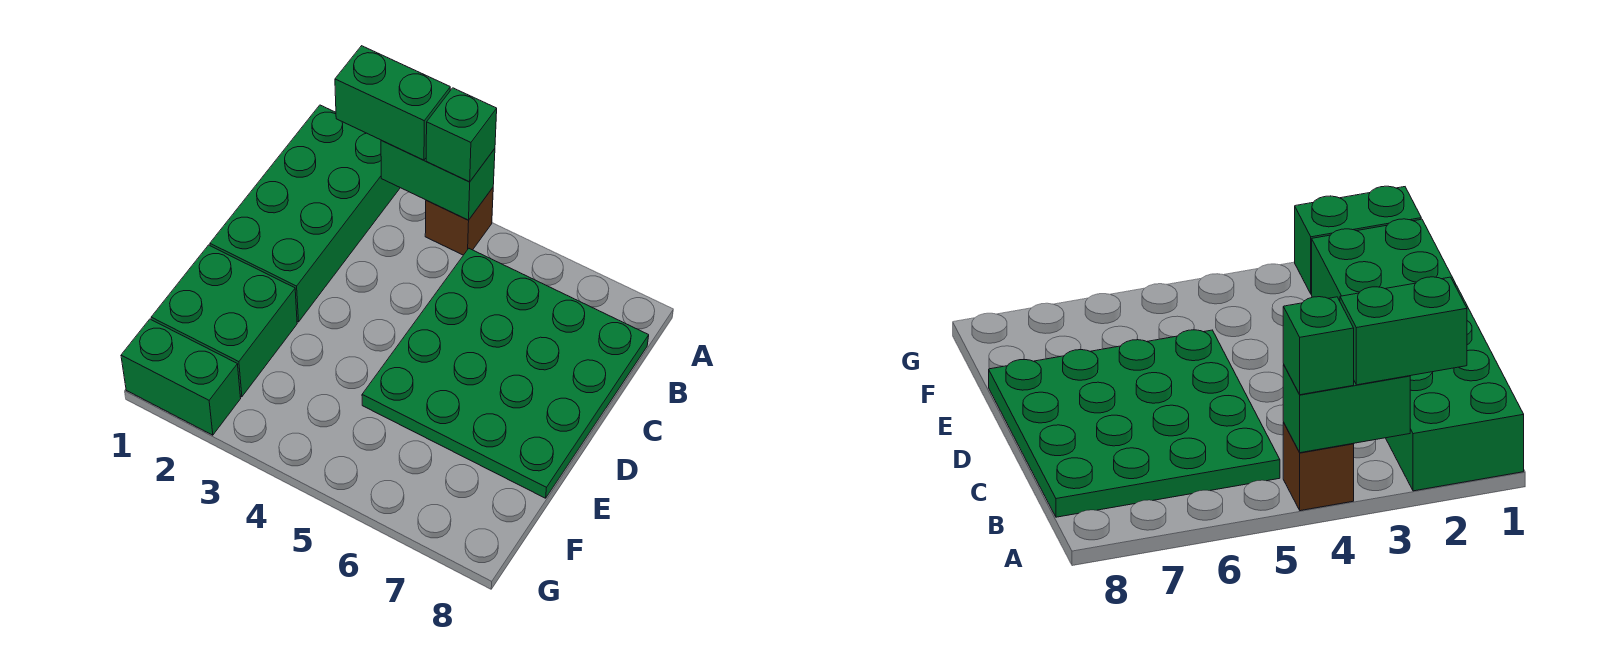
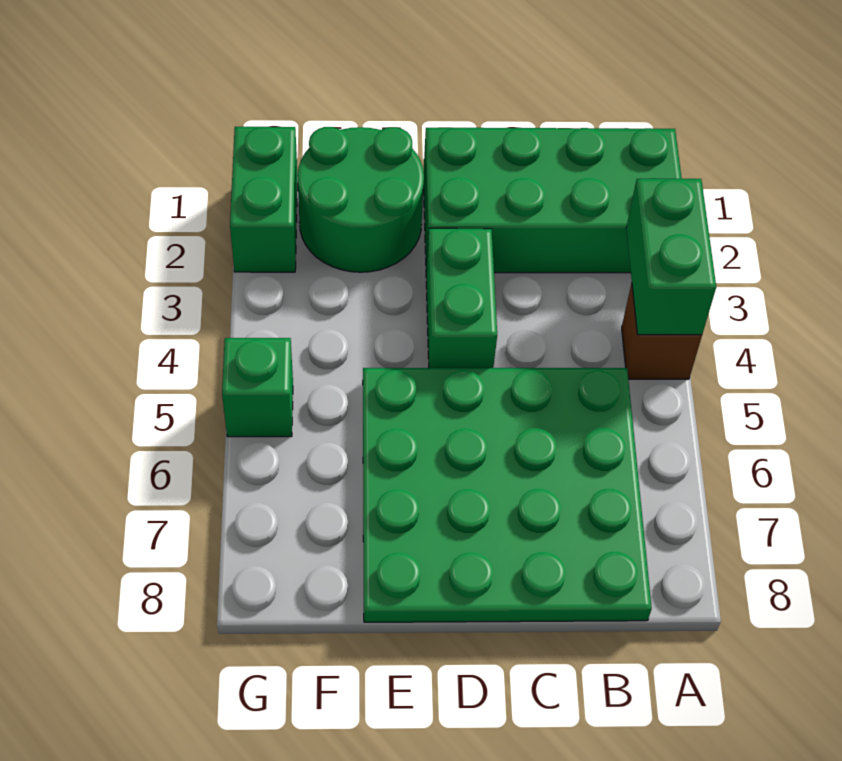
green brick A2:A3 level 3 -> green brick D3:D4 level 1
green brick A4 level 3 -> green brick G5 level 1
green brick E1:F2 level 1 -> green round brick E1:F2 level 1

